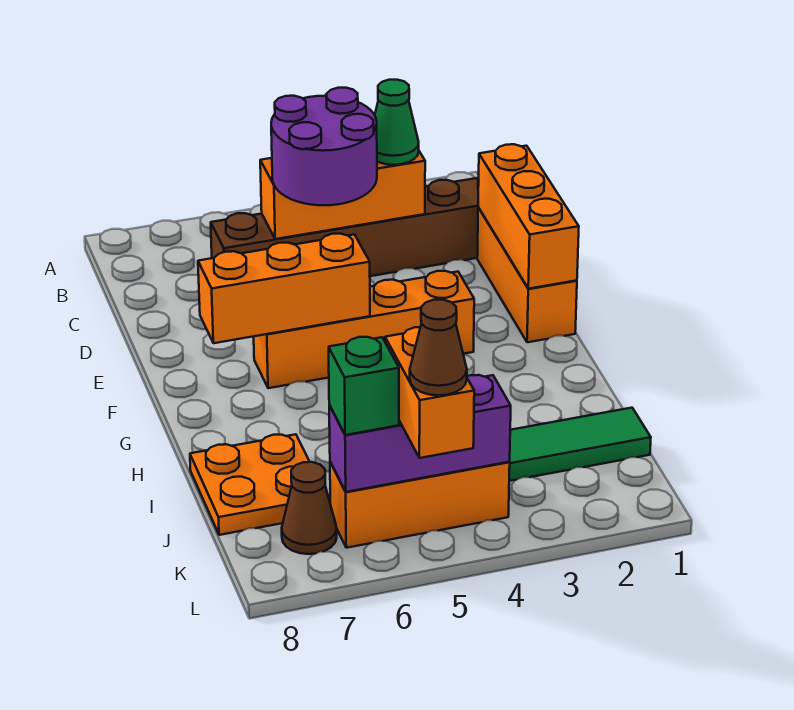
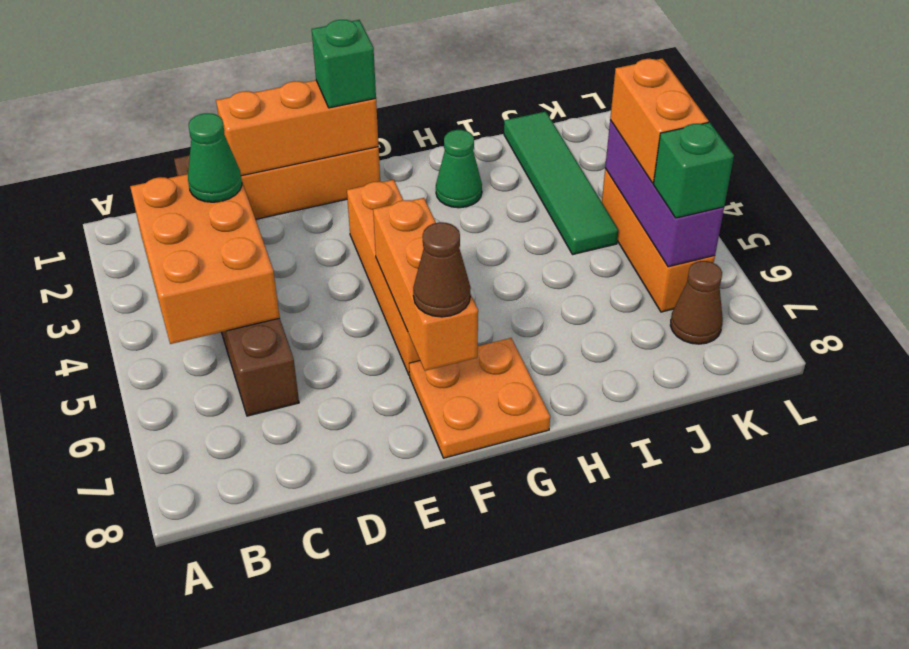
orange brick C3:C5 level 2 -> orange brick B3:C5 level 2
purple round brick C4:D5 level 3 -> none
none -> green brick F1 level 3
none -> green cone H2 level 1
orange plate I7:J8 level 1 -> orange plate F7:G8 level 1
orange brick K5:L5 level 3 -> orange brick K4:K5 level 3
brown cone L5 level 4 -> brown cone F7 level 3

